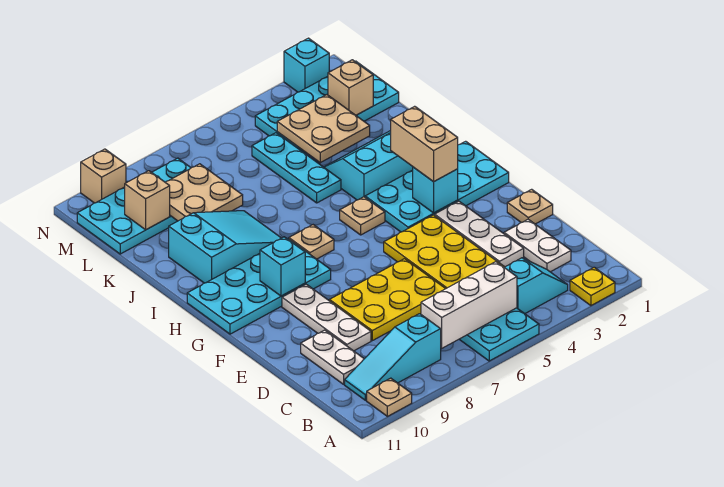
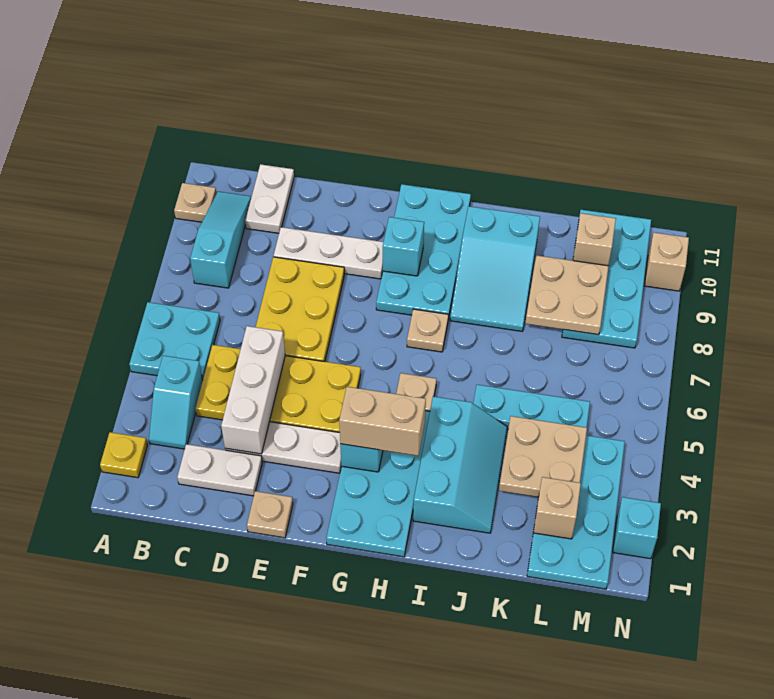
white brick B5:B7 level 2 -> white brick D3:D5 level 2
white plate C10:D10 level 1 -> white plate C10:C11 level 1

